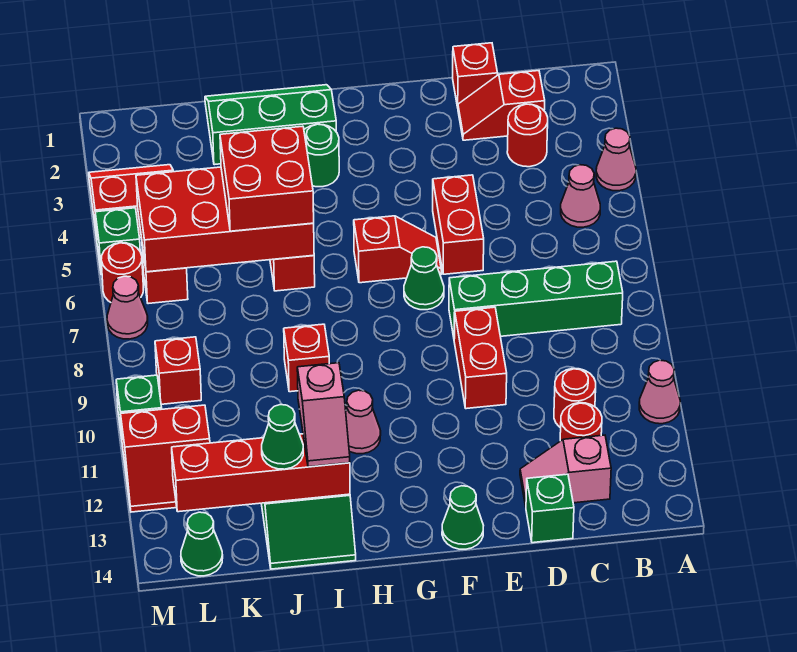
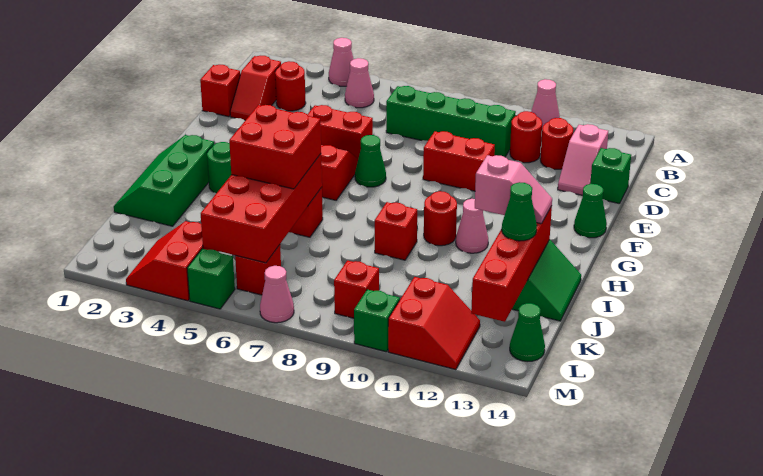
green brick B8:E8 level 1 -> green brick C7:C10 level 1
red round brick M6 level 1 -> red round brick H10 level 1

